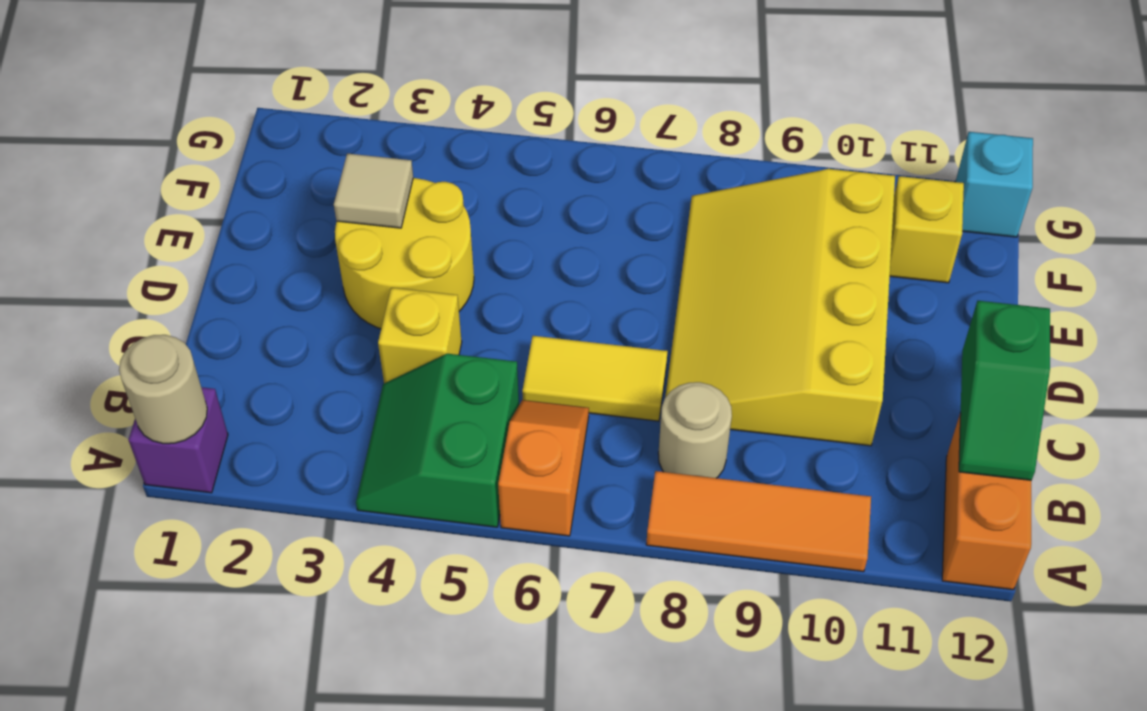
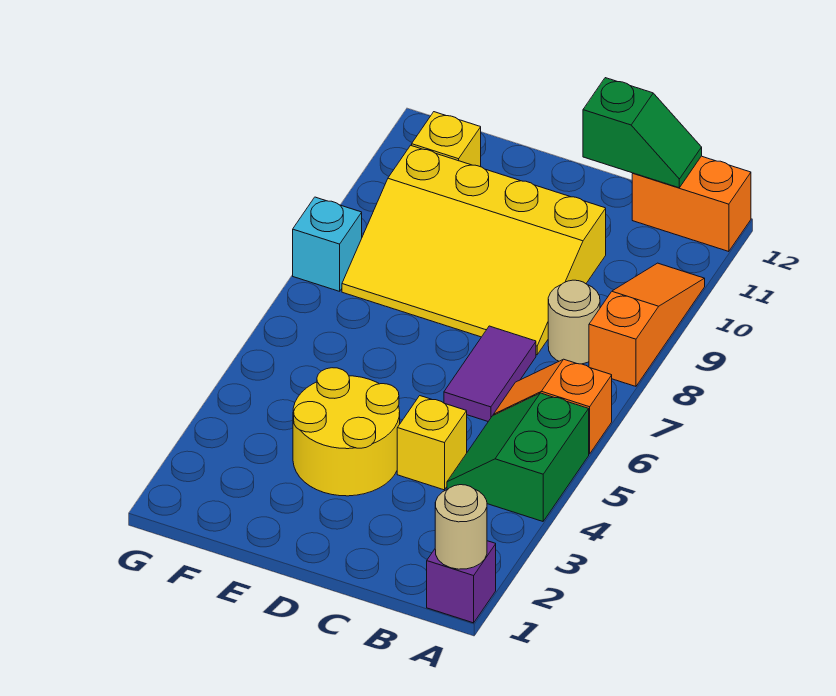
green slope A4:B5 level 1 top 5 -> green slope A4:B5 level 1 top A
orange tile A8:A10 level 1 -> orange slope A8:A10 level 1 top 8
yellow tile C6:C7 level 1 -> purple tile C6:C7 level 1
tan tile E3 level 2 -> none
cyan brick G12 level 1 -> cyan brick G8 level 1

